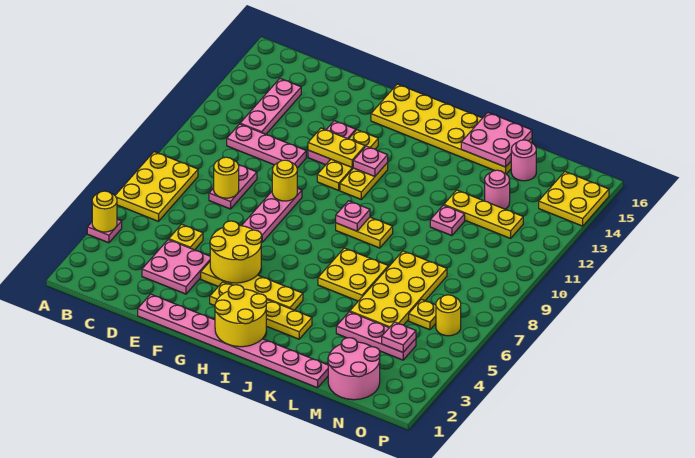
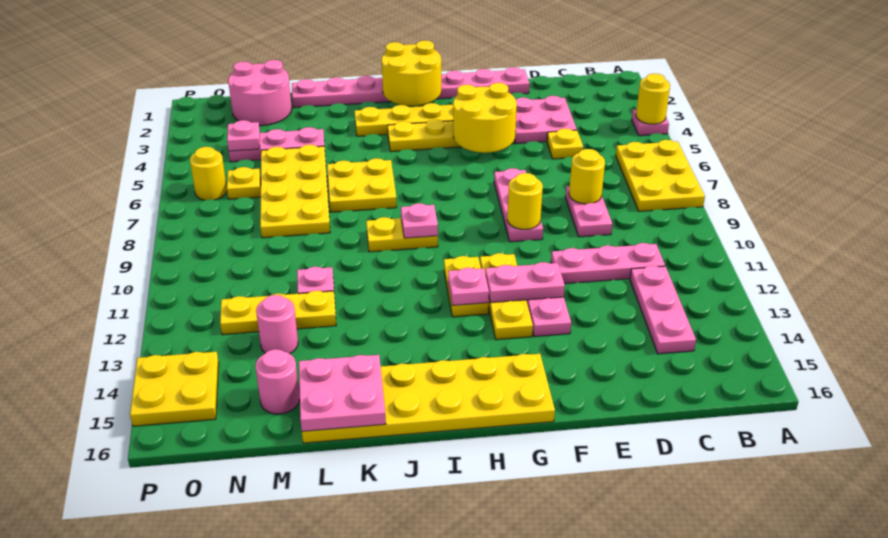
yellow plate F12:G12 level 2 -> pink plate F12:G12 level 2

